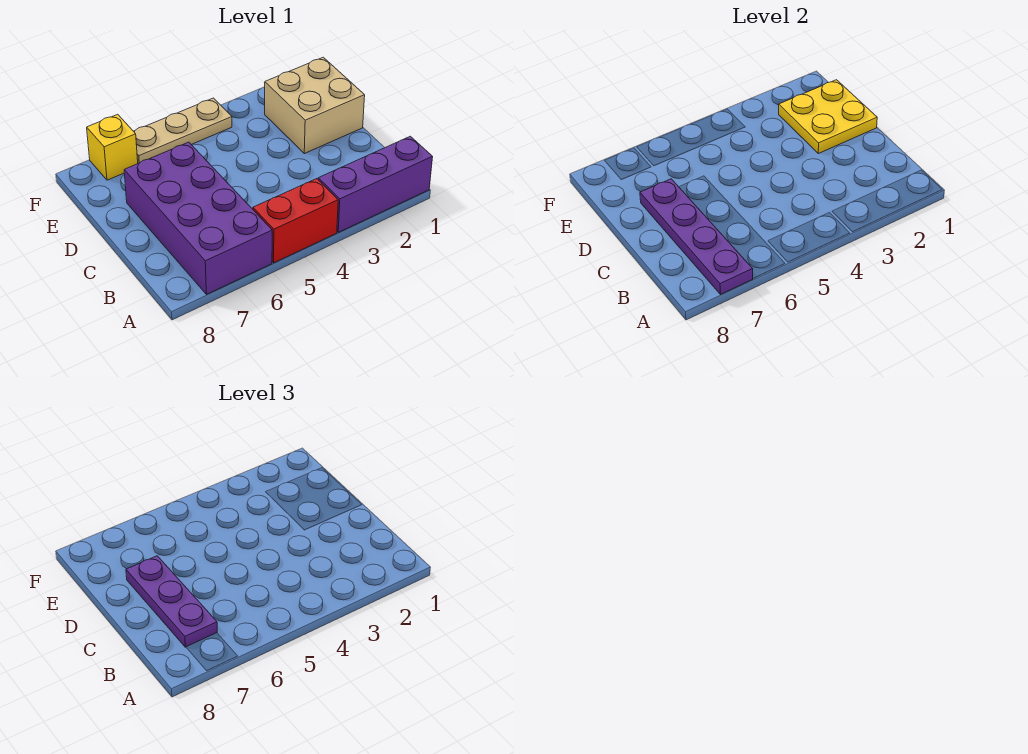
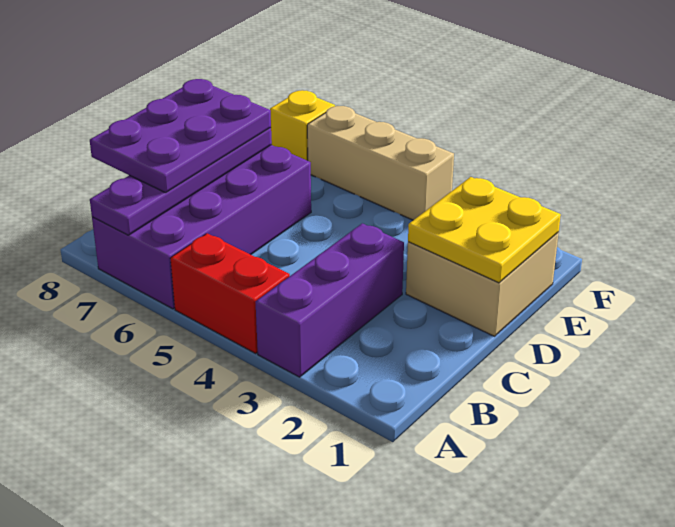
purple brick A1:A3 level 1 -> purple brick A3:C3 level 1
purple plate B7:D7 level 3 -> purple plate B7:D8 level 3
tan plate F4:F6 level 1 -> tan brick F4:F6 level 1

